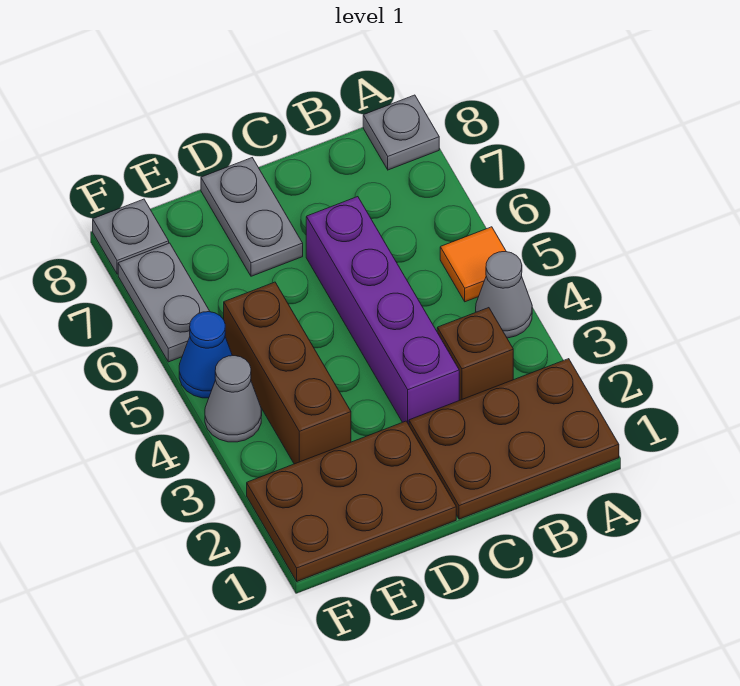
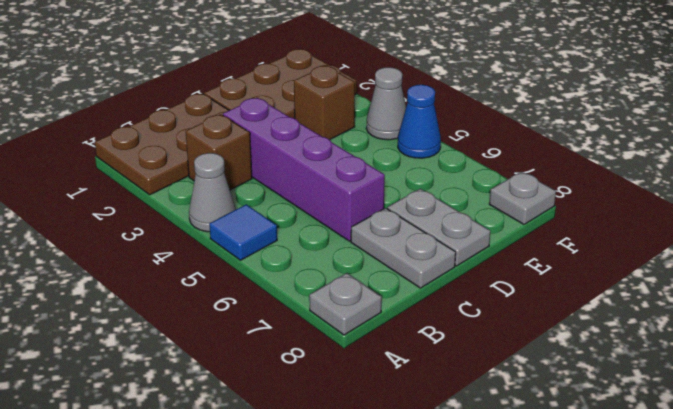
orange tile A5 level 1 -> blue tile A5 level 1
brown brick E3:E5 level 1 -> brown brick E3 level 1
grey plate F6:F7 level 1 -> grey plate C7:C8 level 1

